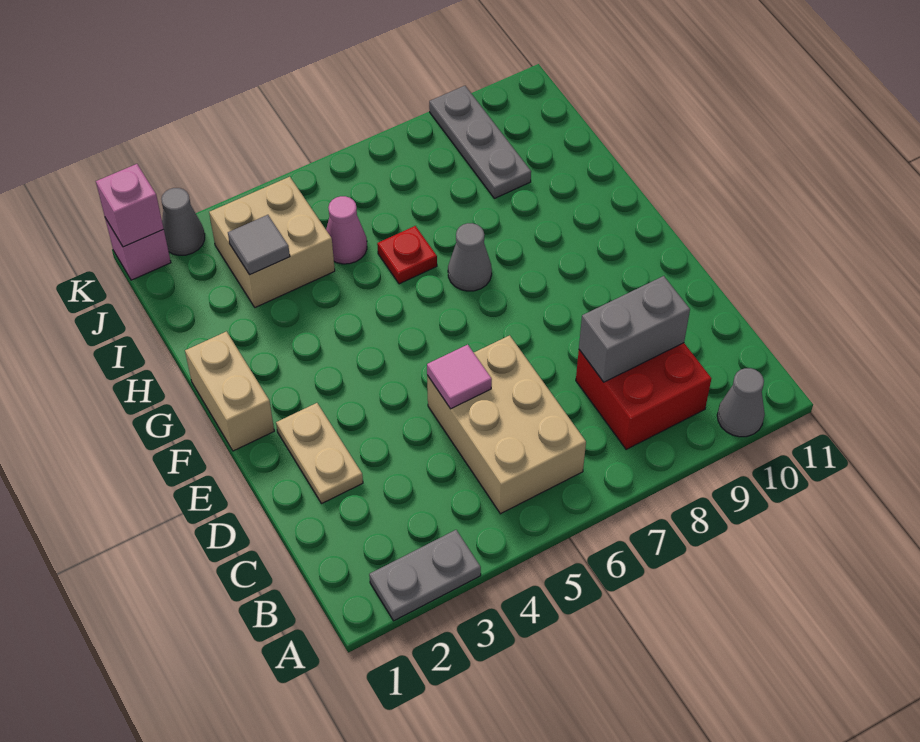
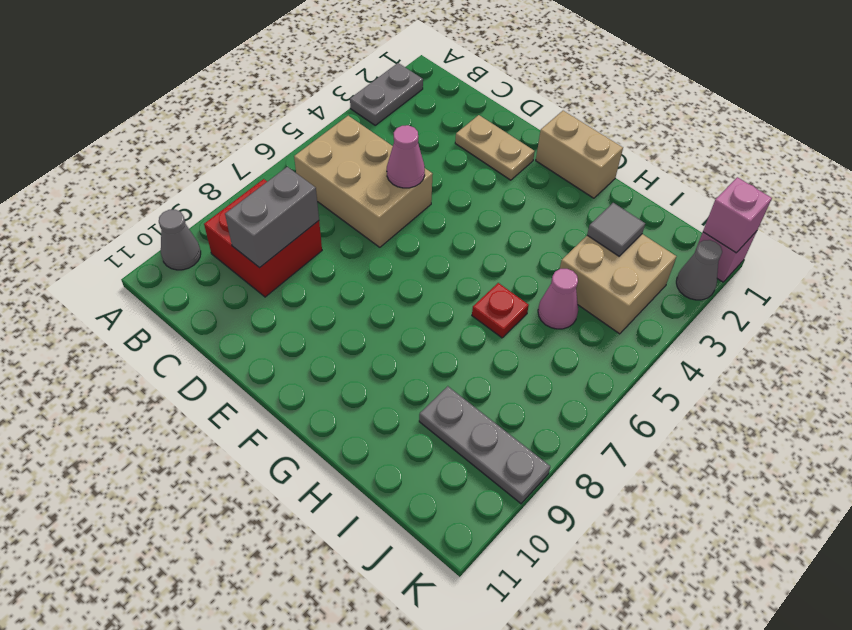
pink tile D5 level 2 -> pink cone D5 level 2
grey cone G7 level 1 -> none

